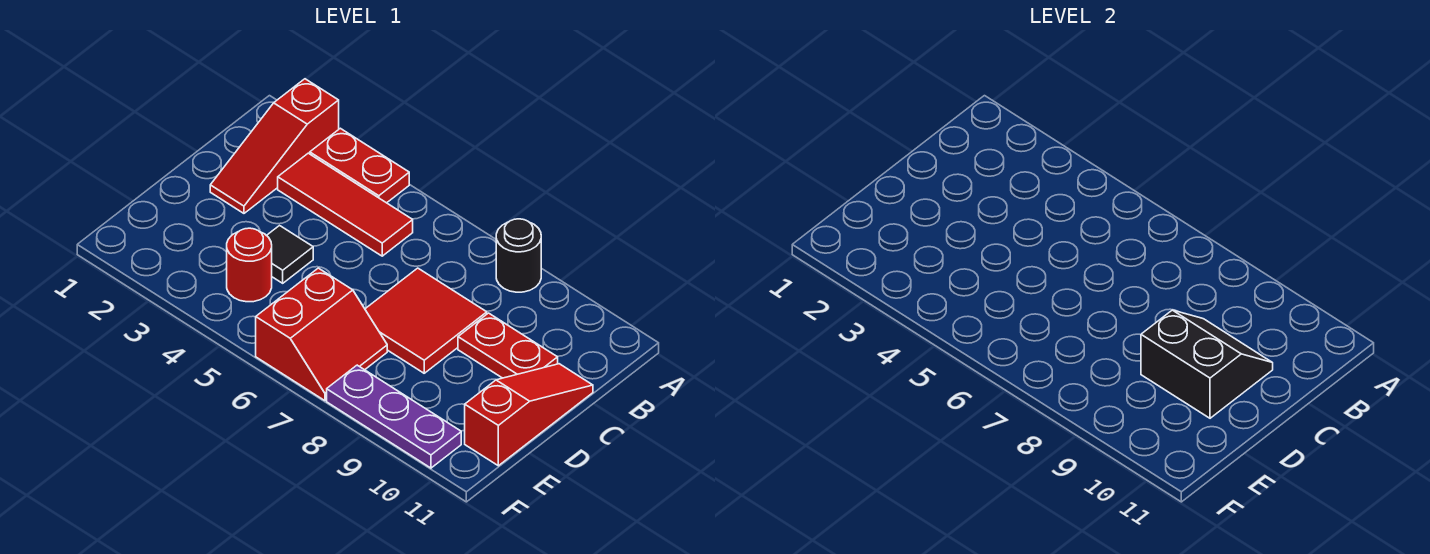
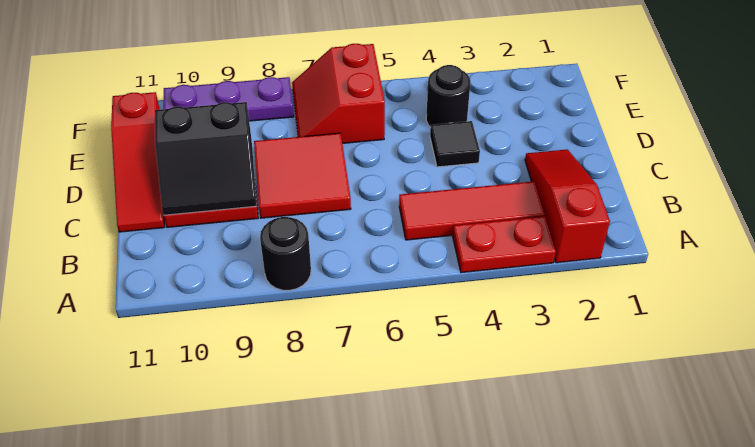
red round brick E4 level 1 -> black round brick E4 level 1

